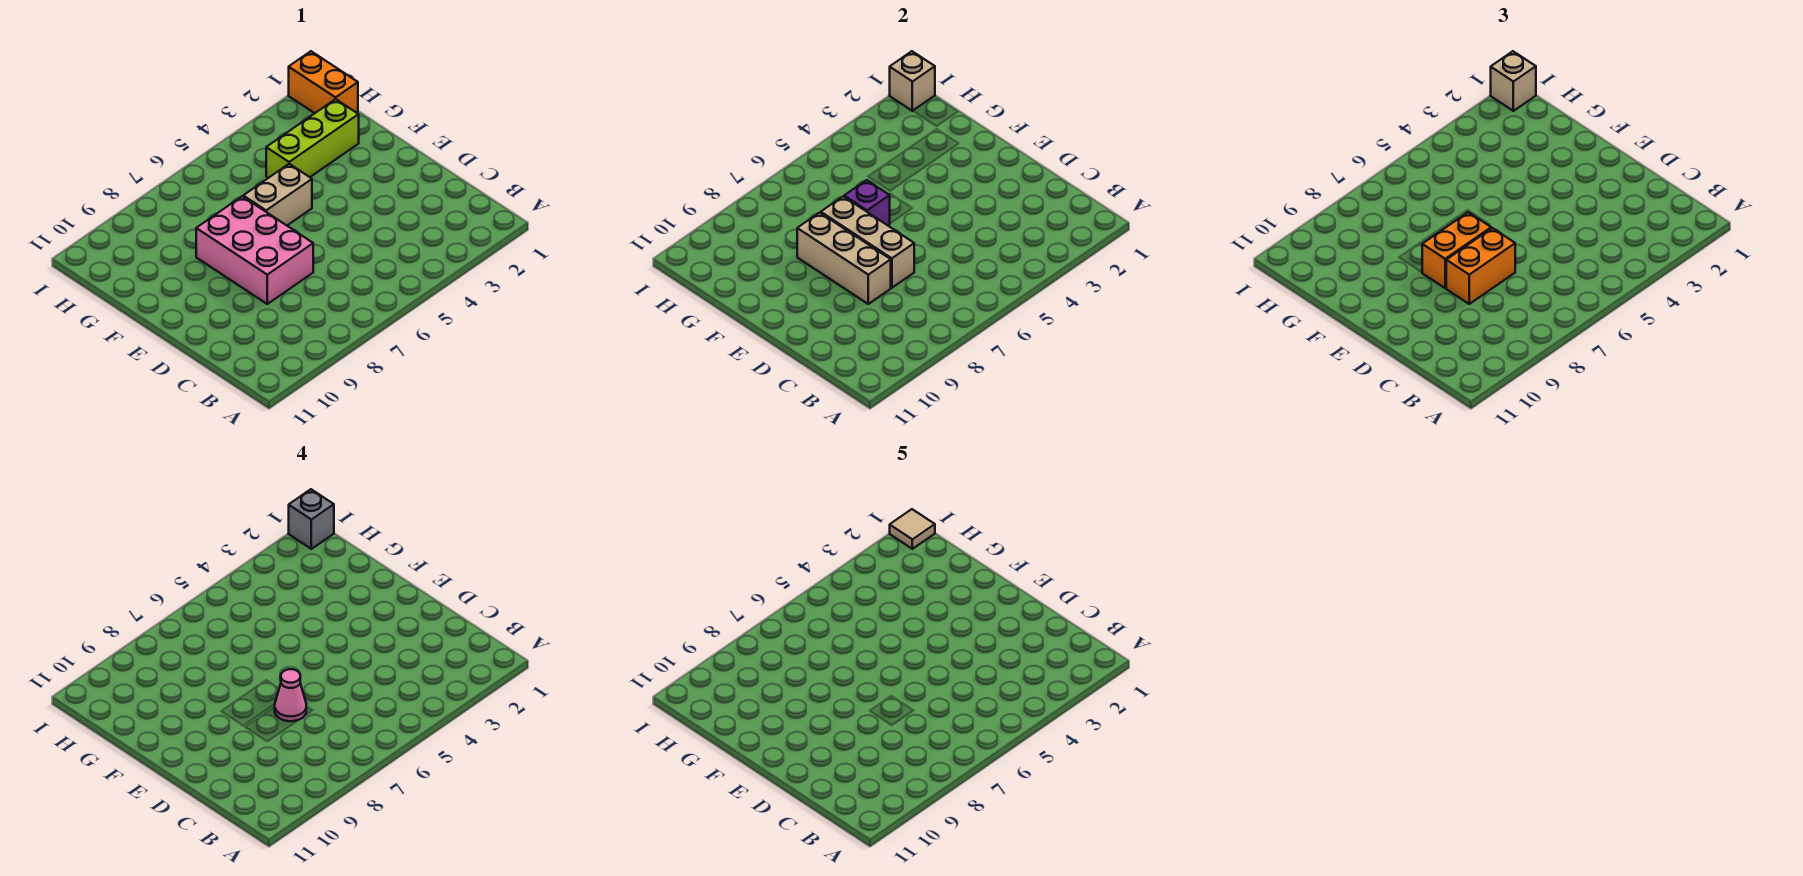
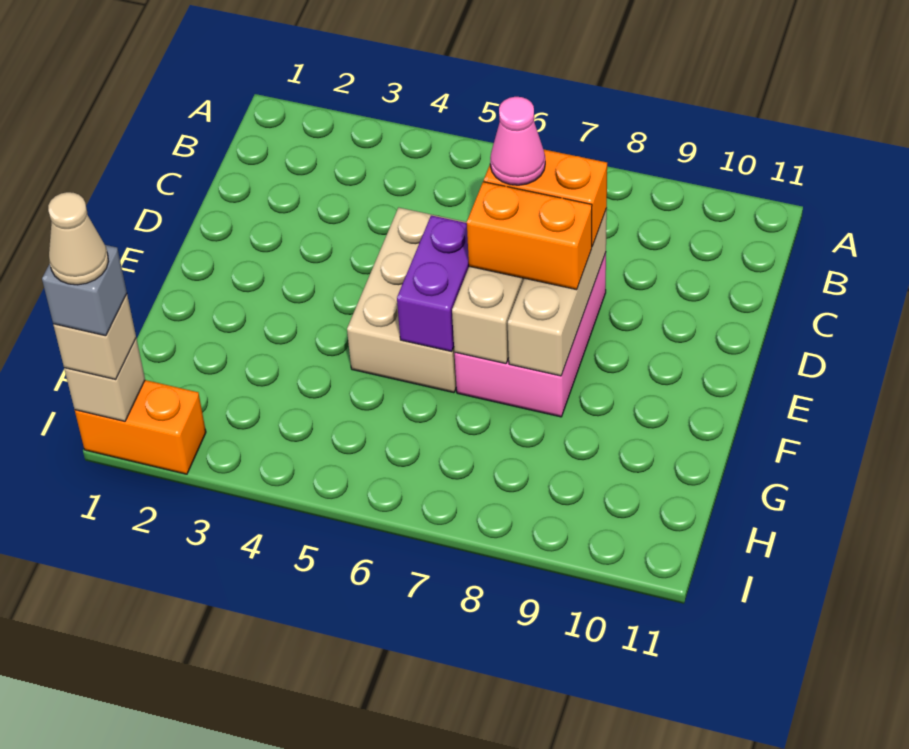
tan brick F5:F6 level 1 -> tan brick D5:F6 level 1
purple brick F6 level 2 -> purple brick E6:F6 level 2
lime brick G2:G4 level 1 -> none
orange brick H1:I1 level 1 -> orange brick I1:I2 level 1
tan tile I1 level 5 -> tan cone I1 level 5

